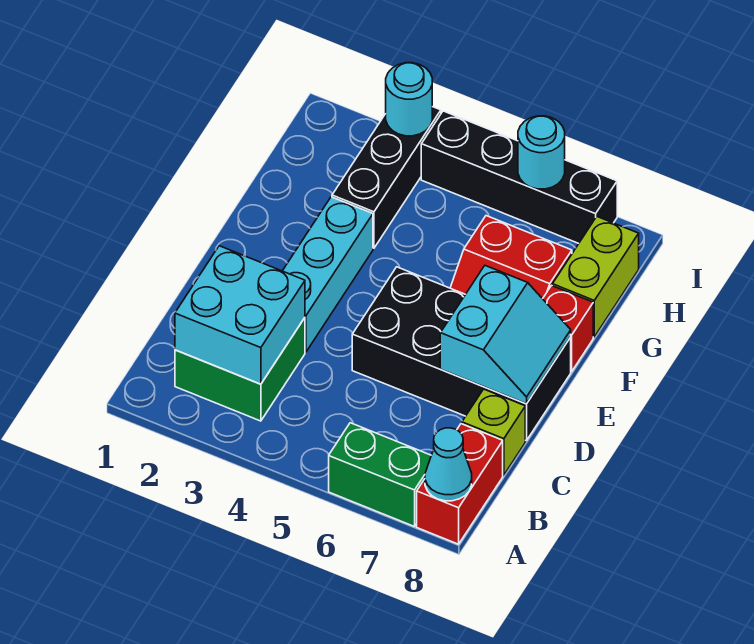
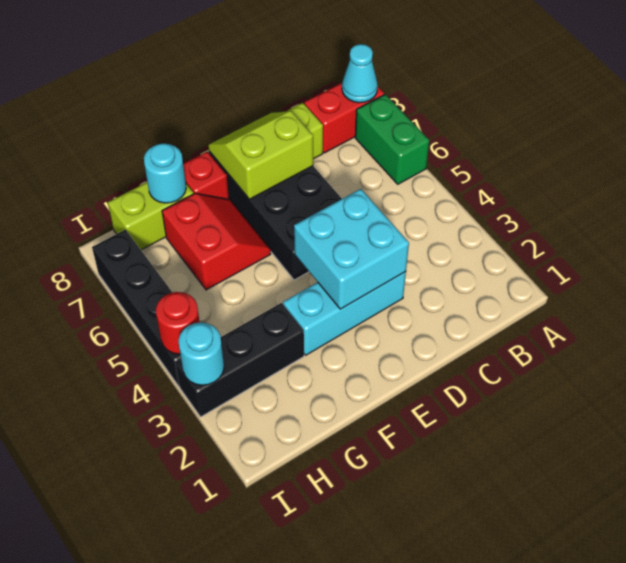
green brick B2:C3 level 1 -> none
cyan brick B2:C3 level 2 -> cyan brick D3:E4 level 2
cyan slope D7:E8 level 2 top 7 -> lime slope D7:E8 level 2 top 7
none -> red round brick I4 level 2
cyan round brick I6 level 2 -> cyan round brick G8 level 2

